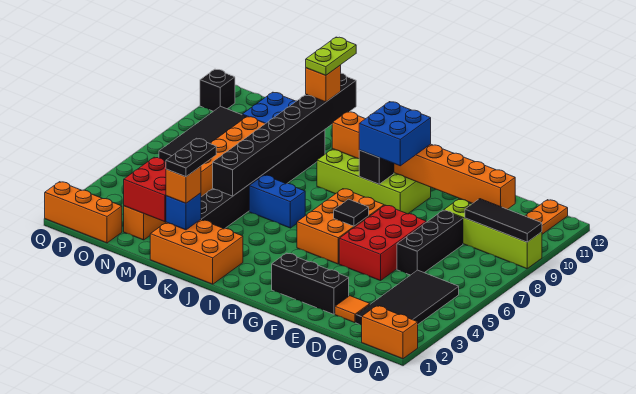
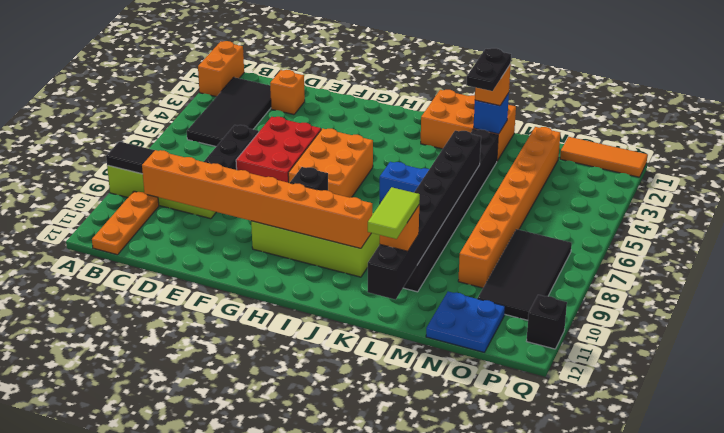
orange brick A1:B1 level 1 -> orange brick A1:A2 level 1
orange tile D2 level 1 -> orange brick D2 level 1
black brick E2:G2 level 1 -> none
black tile G6 level 2 -> none
blue brick G9:H10 level 3 -> none
lime plate L11:L12 level 4 -> lime tile L11:L12 level 4
red brick M2:N3 level 2 -> none
orange brick O1:Q1 level 1 -> orange tile O1:Q1 level 1

